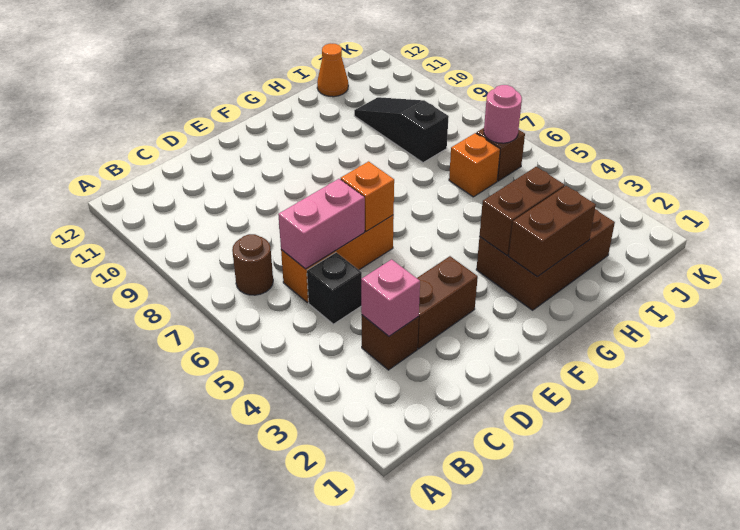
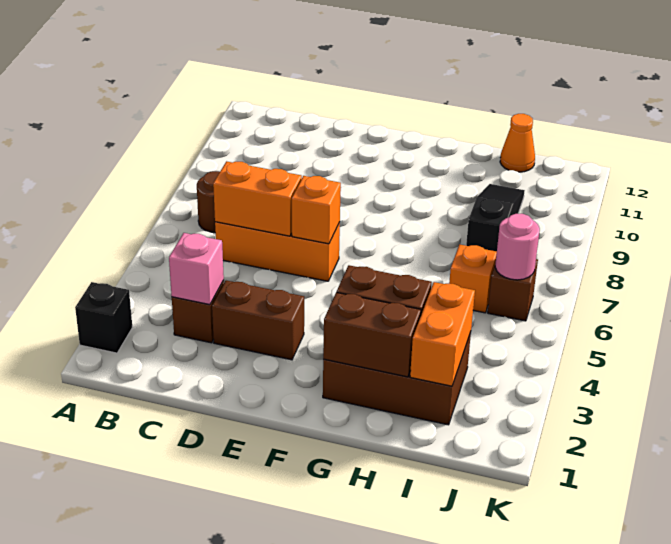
black brick C5 level 1 -> black brick A2 level 1
pink brick C6:D6 level 2 -> orange brick C6:D6 level 2
none -> orange brick I2:I3 level 2

